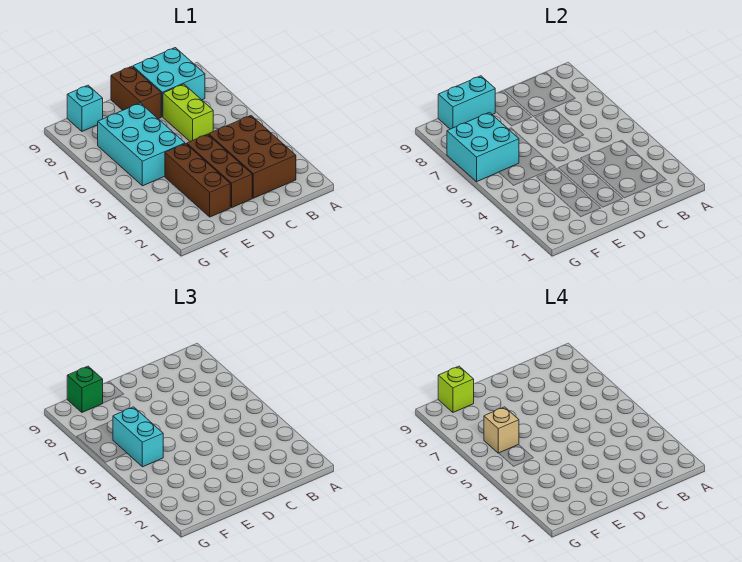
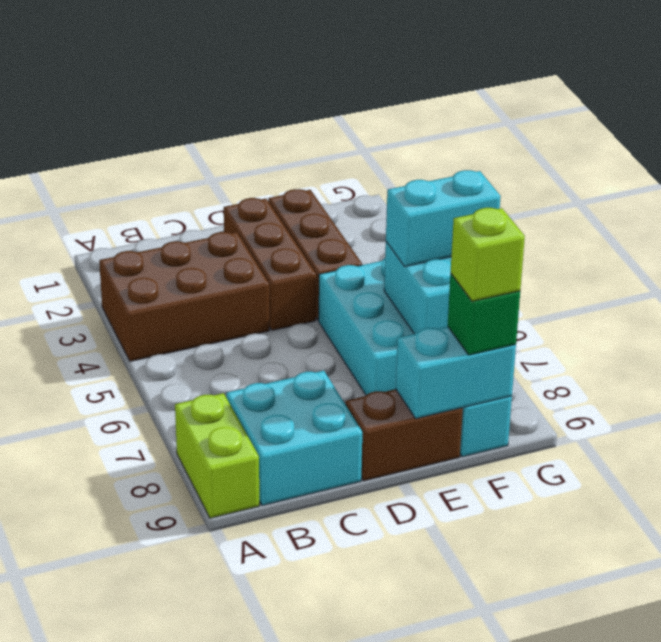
brown brick B2:C4 level 1 -> brown brick A3:C4 level 1
lime brick C6:C7 level 1 -> lime brick A8:A9 level 1
brown brick D8:D9 level 1 -> brown brick D9:E9 level 1
cyan brick F5:F6 level 3 -> cyan brick F6:G6 level 3
tan brick F6 level 4 -> none

